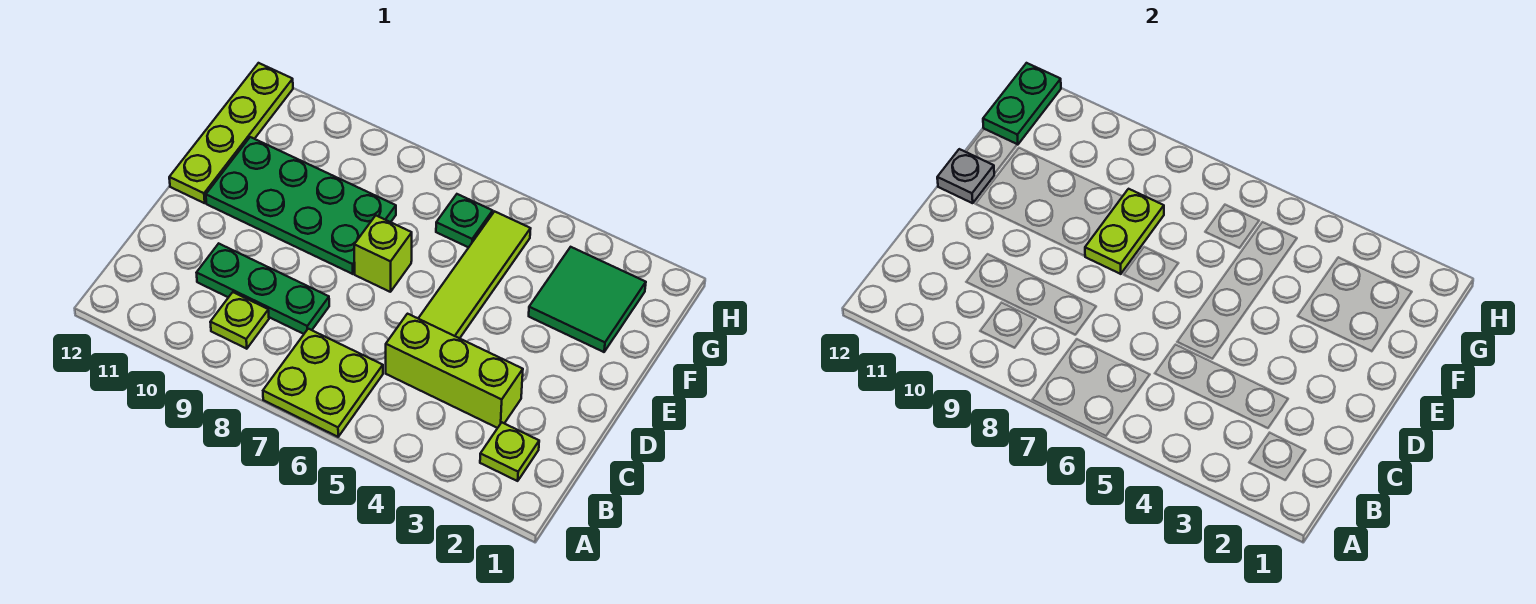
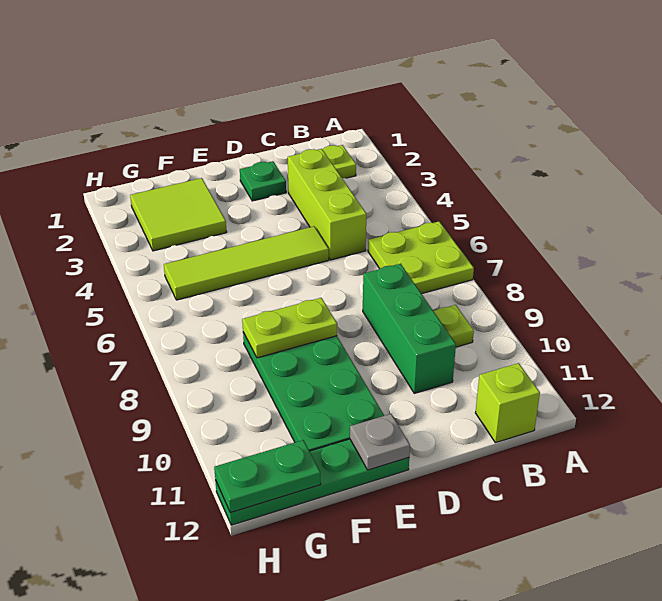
green plate C8:C10 level 1 -> green brick C8:C10 level 1
lime brick E7 level 1 -> lime brick B12 level 1
lime plate E12:H12 level 1 -> green plate E12:H12 level 1
green tile F2:G3 level 1 -> lime tile F2:G3 level 1
green plate G6 level 1 -> green plate D2 level 1

